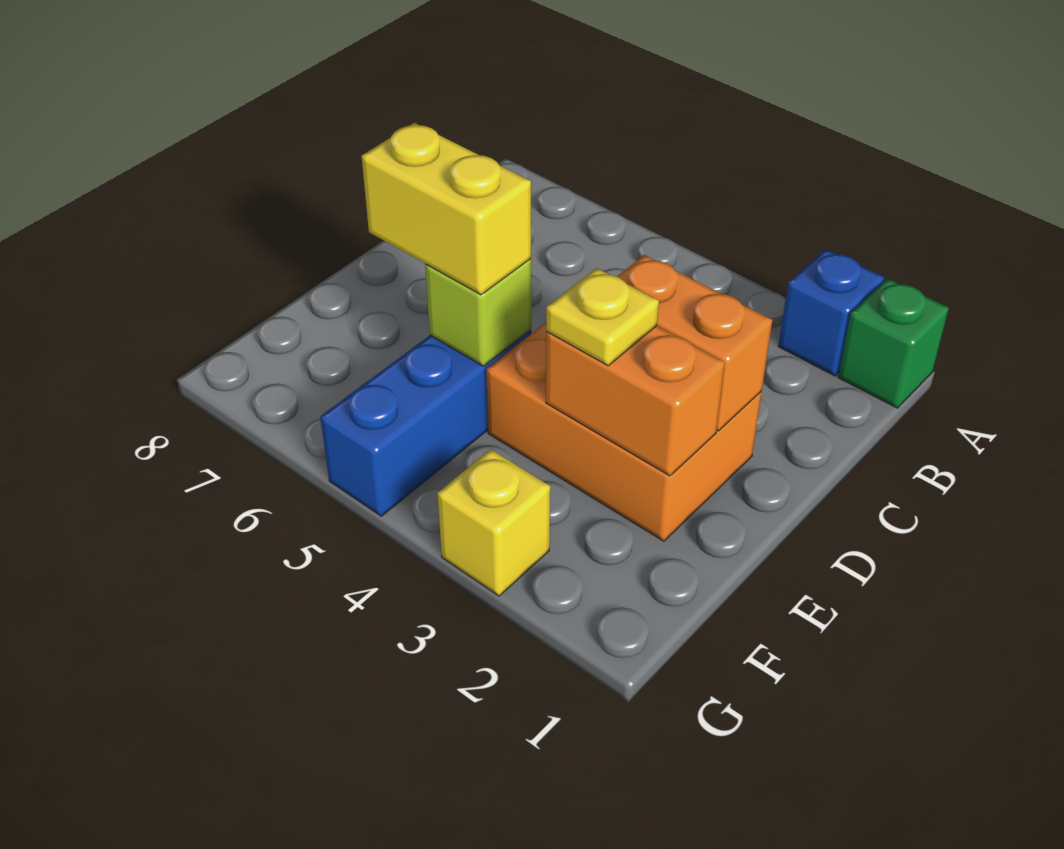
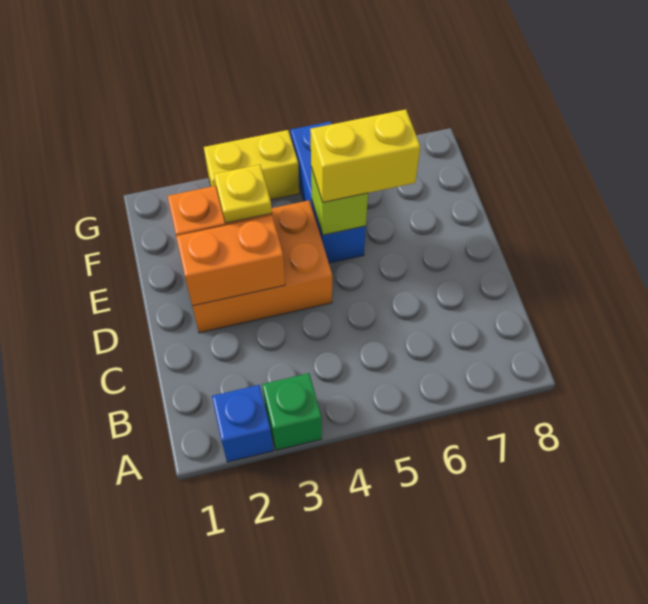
green brick A1 level 1 -> green brick A3 level 1
yellow brick G3 level 1 -> yellow brick G3:G4 level 1

